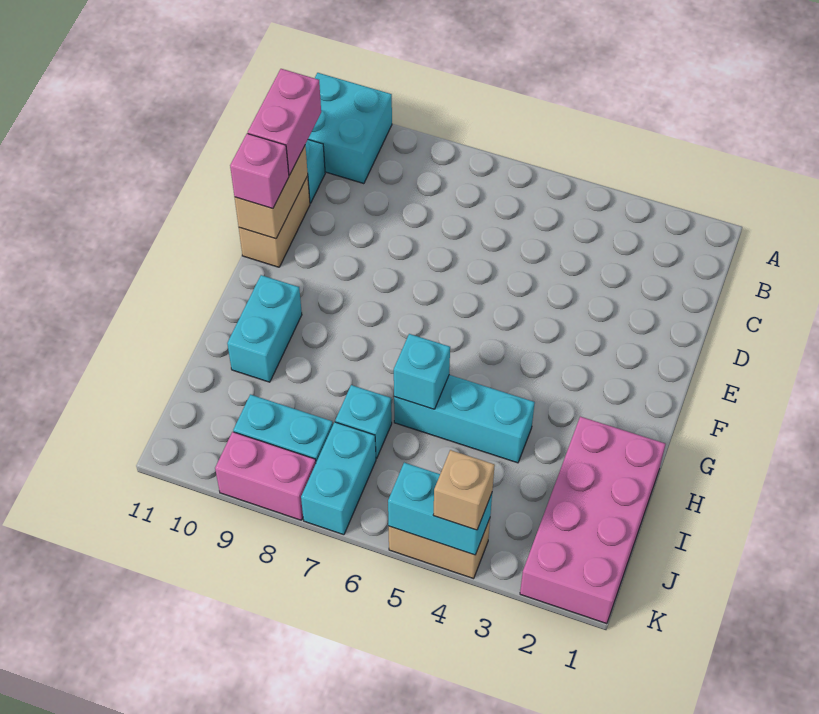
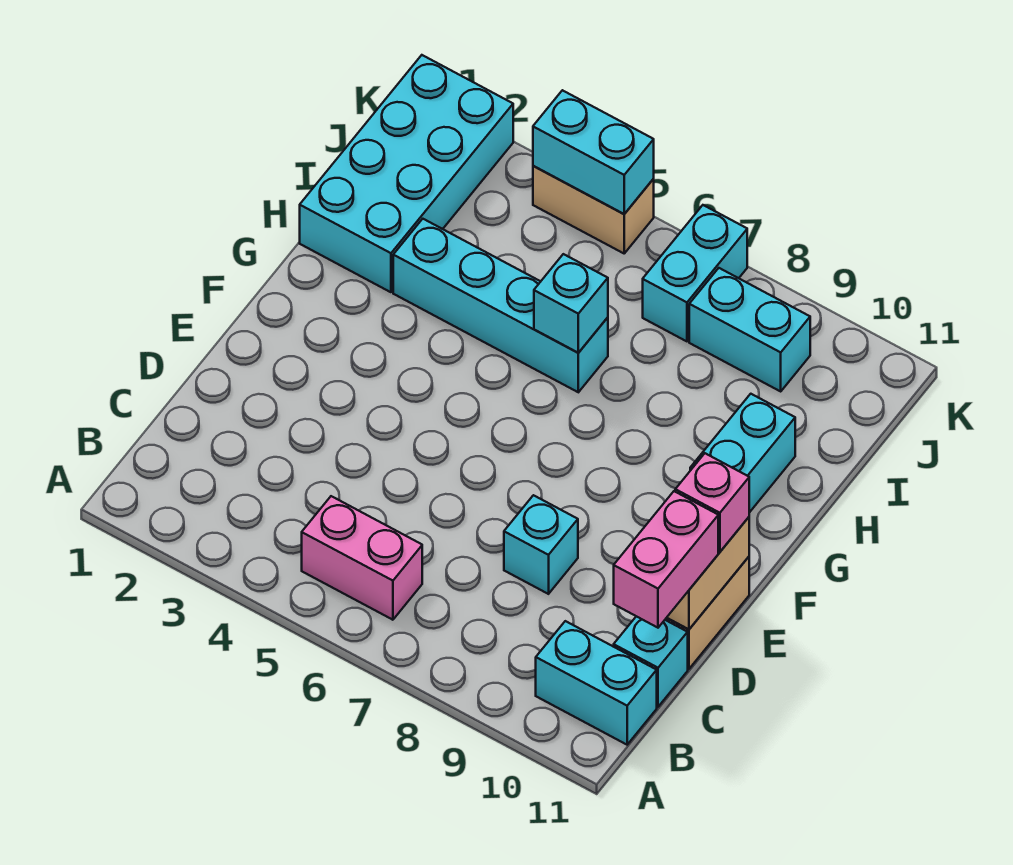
cyan brick A10:B11 level 1 -> cyan brick B10:B11 level 1
pink brick H1:K2 level 1 -> cyan brick H1:K2 level 1
cyan brick H4:H6 level 1 -> cyan brick H3:H6 level 1
cyan brick I7 level 1 -> cyan brick D8 level 1
tan brick K4 level 3 -> none
pink brick K8:K9 level 1 -> pink brick B5:B6 level 1

